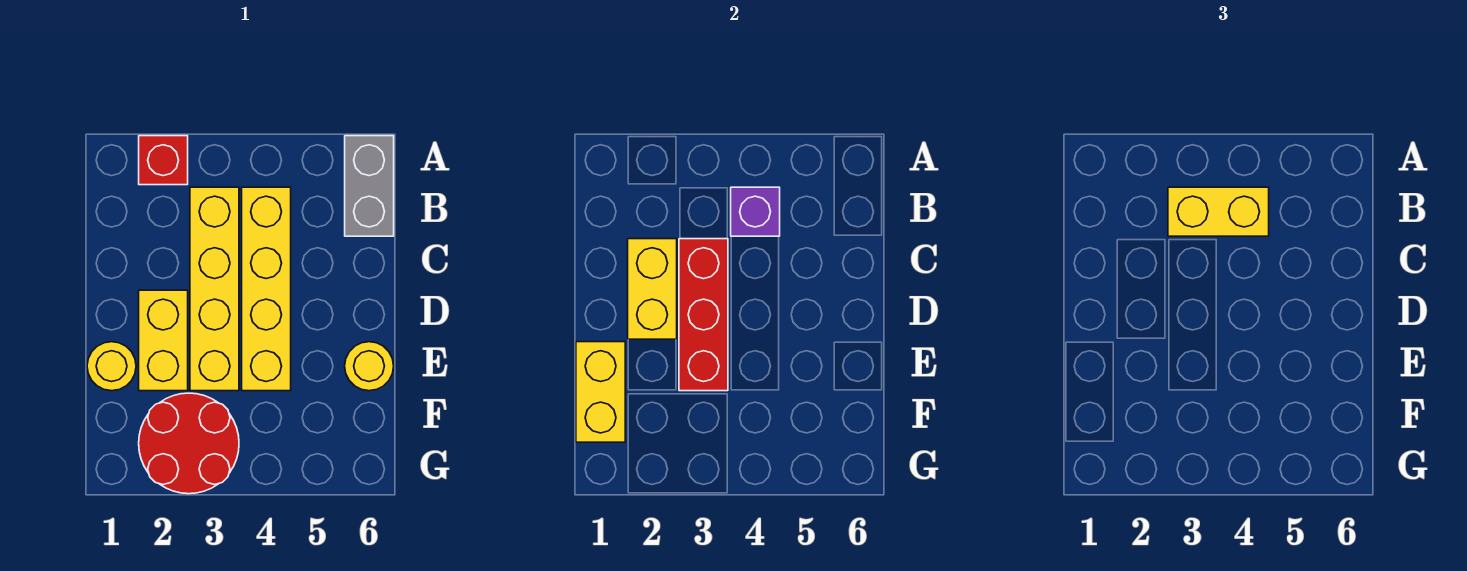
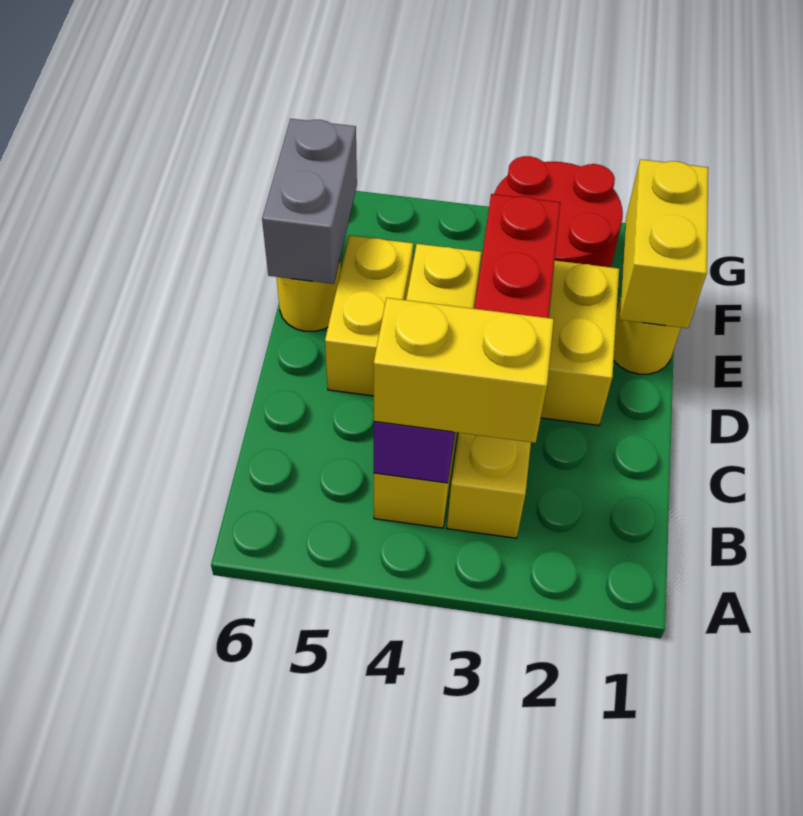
red brick A2 level 1 -> none
grey brick A6:B6 level 1 -> grey brick E6:F6 level 2
yellow brick C2:D2 level 2 -> yellow brick D5:E5 level 1

